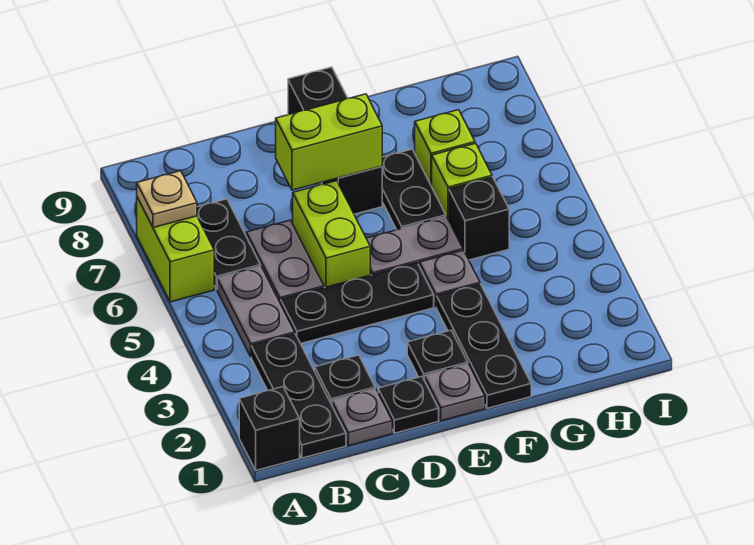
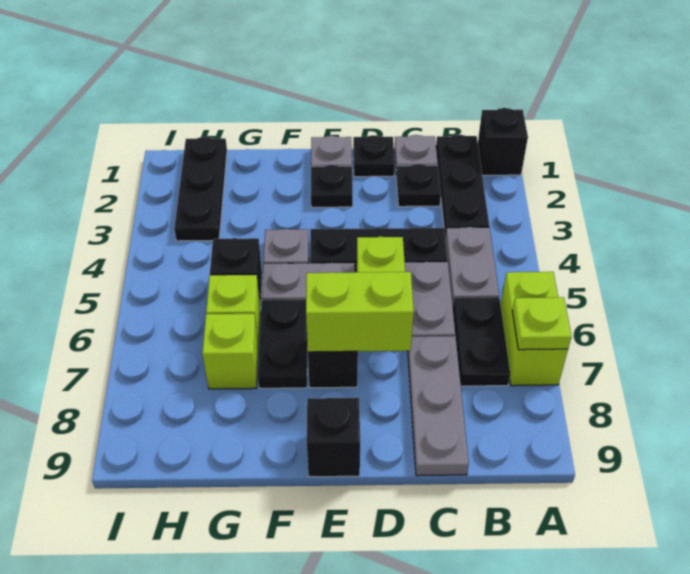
tan plate A7 level 2 -> lime plate A7 level 2
none -> grey plate C7:C9 level 1
black plate F1:F3 level 1 -> black plate H1:H3 level 1

